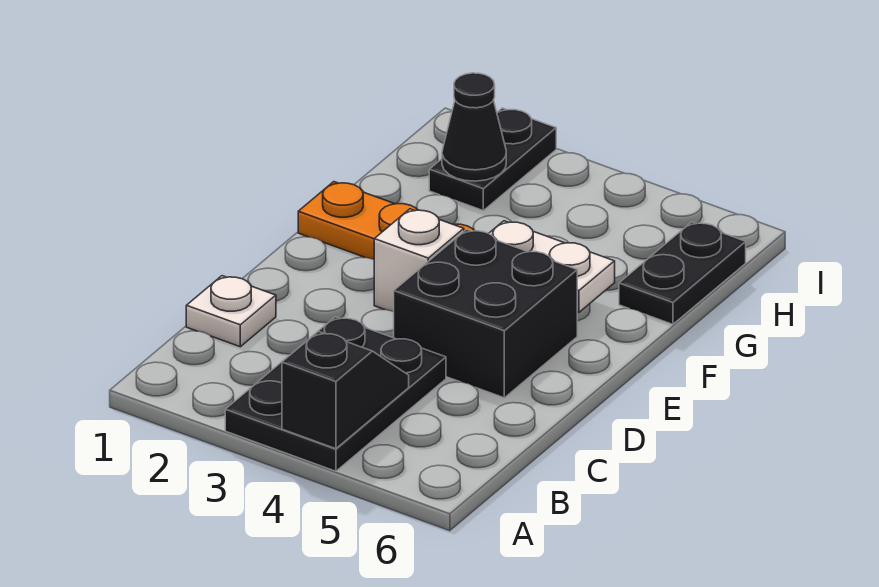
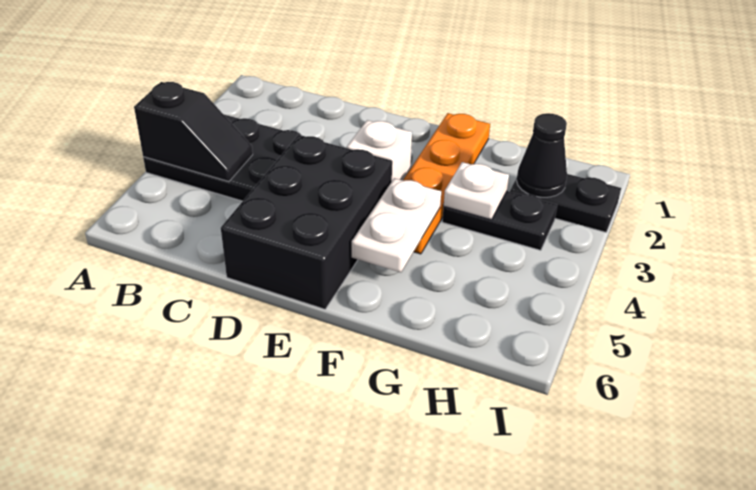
white plate C1 level 1 -> white plate G3 level 2
black brick D4:E5 level 1 -> black brick D4:E6 level 1
black plate G6:H6 level 1 -> black plate G3:H3 level 1

